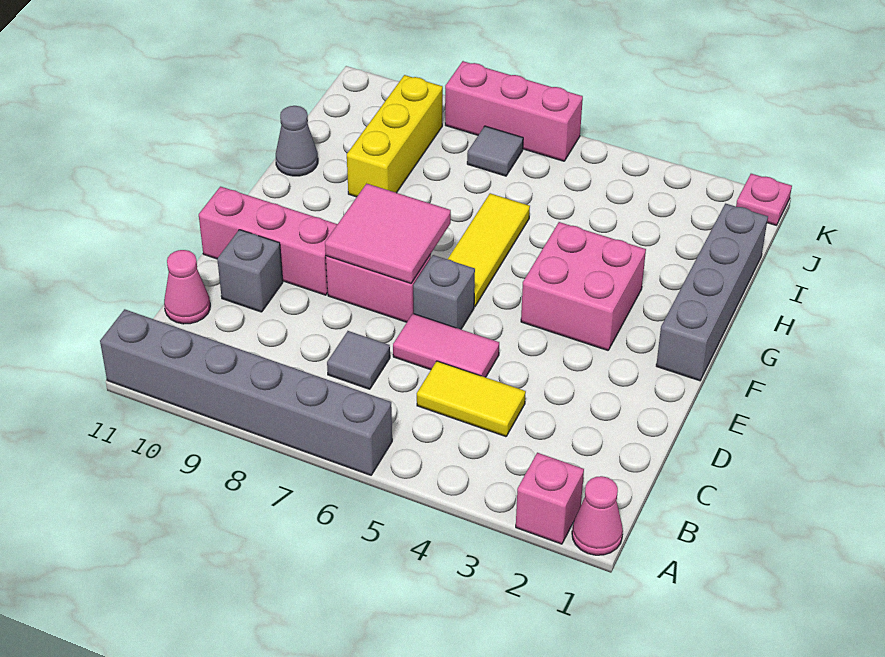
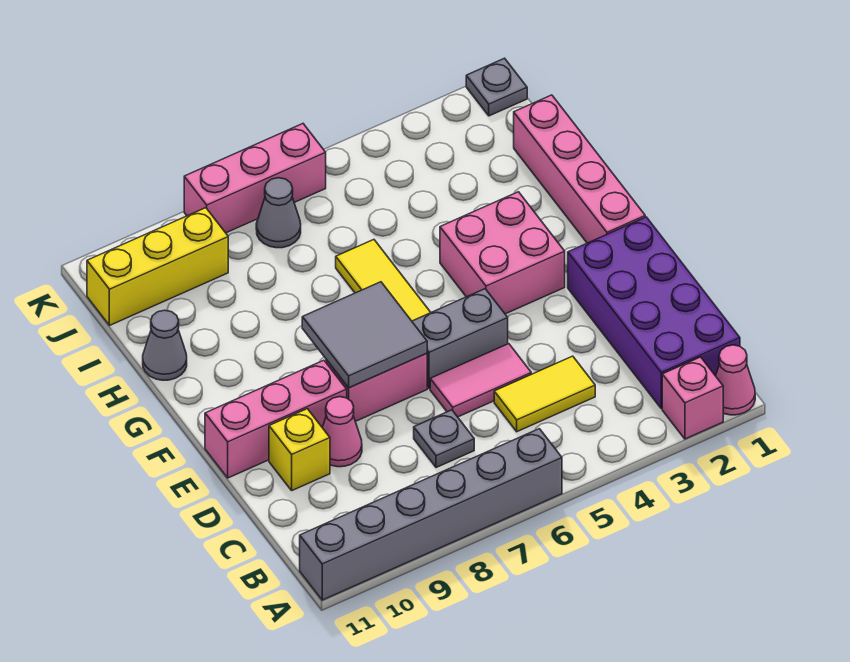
none -> purple brick B1:E2 level 1
grey tile C7 level 1 -> grey plate C7 level 1
pink cone C11 level 1 -> pink cone D9 level 1
grey brick D10 level 1 -> yellow brick D10 level 1
grey brick E6 level 1 -> grey brick E5:E6 level 1
pink tile E7:F8 level 2 -> grey tile E7:F8 level 2
grey brick F1:I1 level 1 -> pink brick F1:I1 level 1
yellow brick H9:J9 level 1 -> yellow brick J9:J11 level 1
grey tile J7 level 1 -> grey cone J7 level 1
pink plate K1 level 1 -> grey plate K1 level 1

